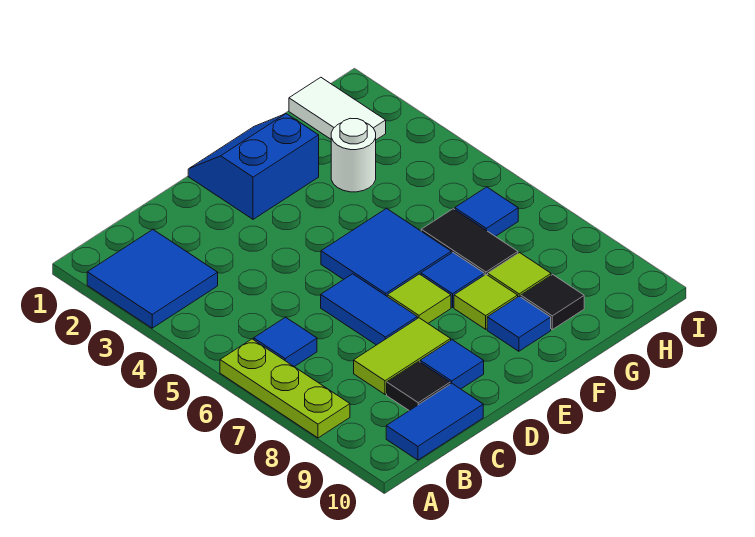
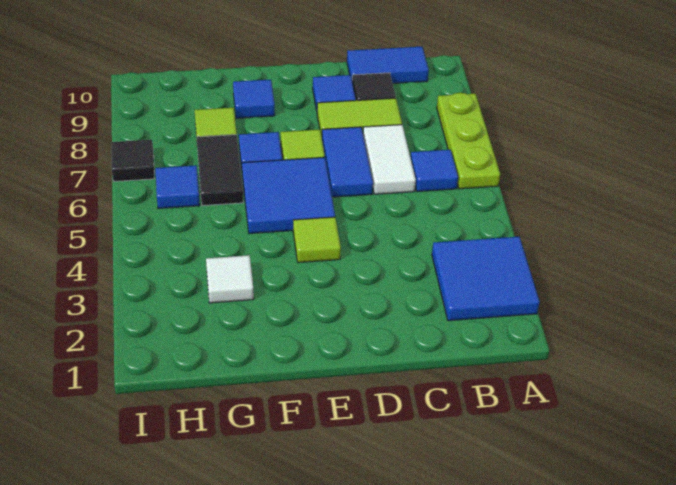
blue slope E1:F2 level 1 top 2 -> none
lime tile F8 level 1 -> lime tile E4 level 1
white round brick G3 level 1 -> white tile G3 level 1
black tile G9 level 1 -> black tile I7 level 1
white tile H1:H2 level 1 -> white tile C6:C7 level 1

